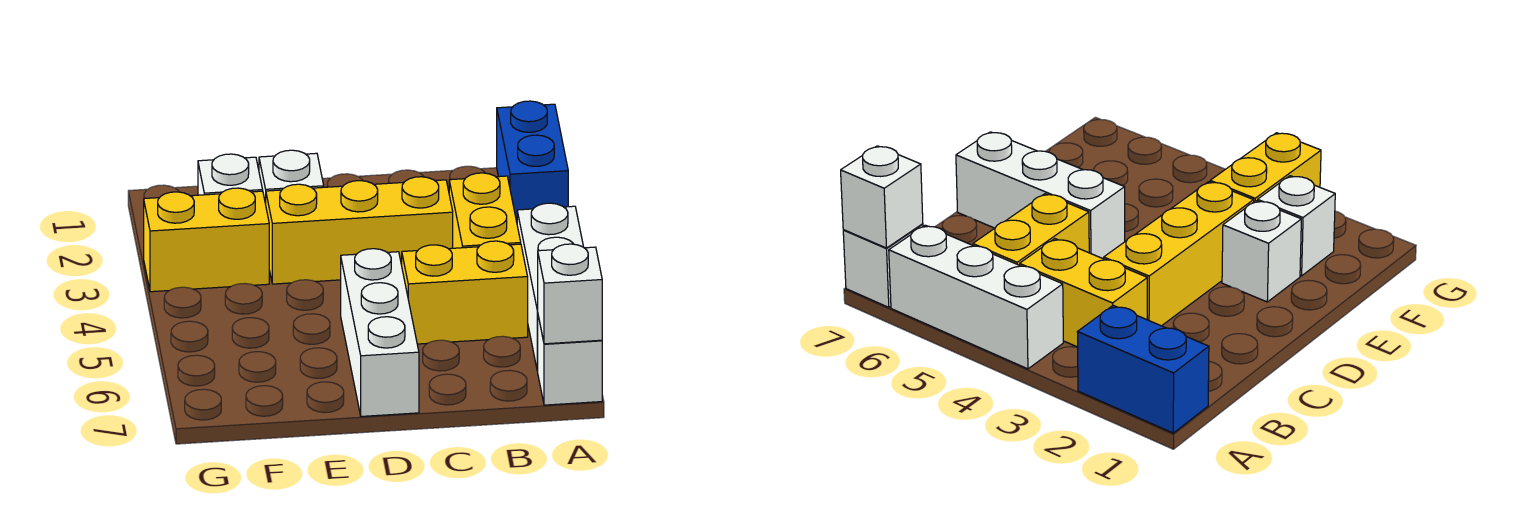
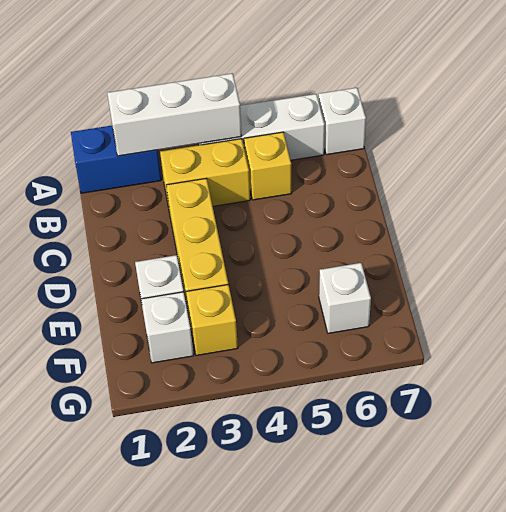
white brick A7 level 2 -> white brick F6 level 1
yellow brick B5:C5 level 1 -> yellow brick B5 level 1
white brick D5:D7 level 1 -> white brick A2:A4 level 2
yellow brick F3:G3 level 1 -> yellow brick F3 level 1

